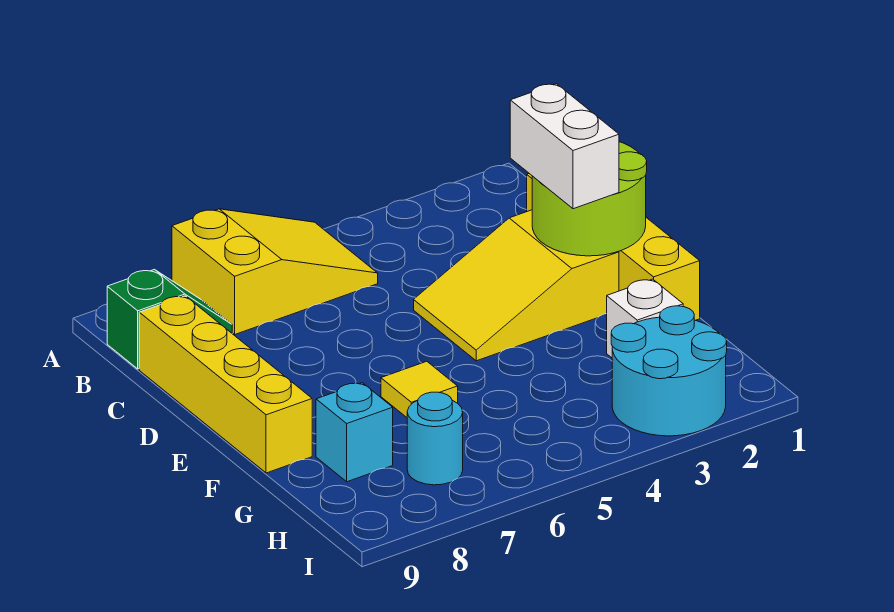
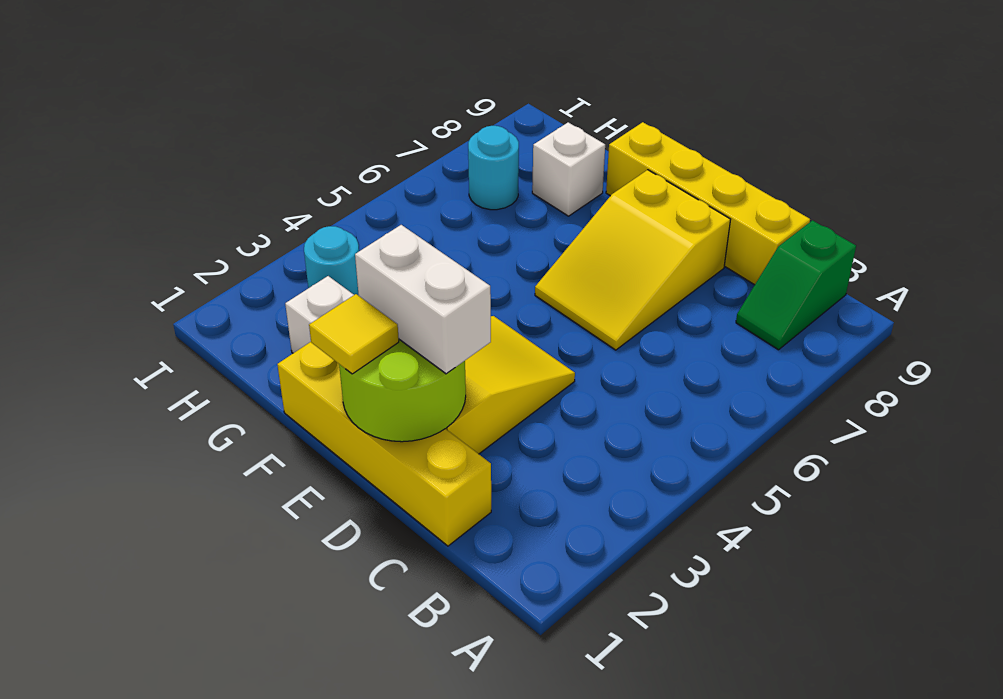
yellow slope A5:B7 level 1 top 7 -> yellow slope D6:E8 level 1 top 8
yellow tile F6 level 1 -> yellow tile E1 level 3
cyan brick G8 level 1 -> white brick G8 level 1
cyan round brick H2:I3 level 1 -> cyan round brick H3 level 1

